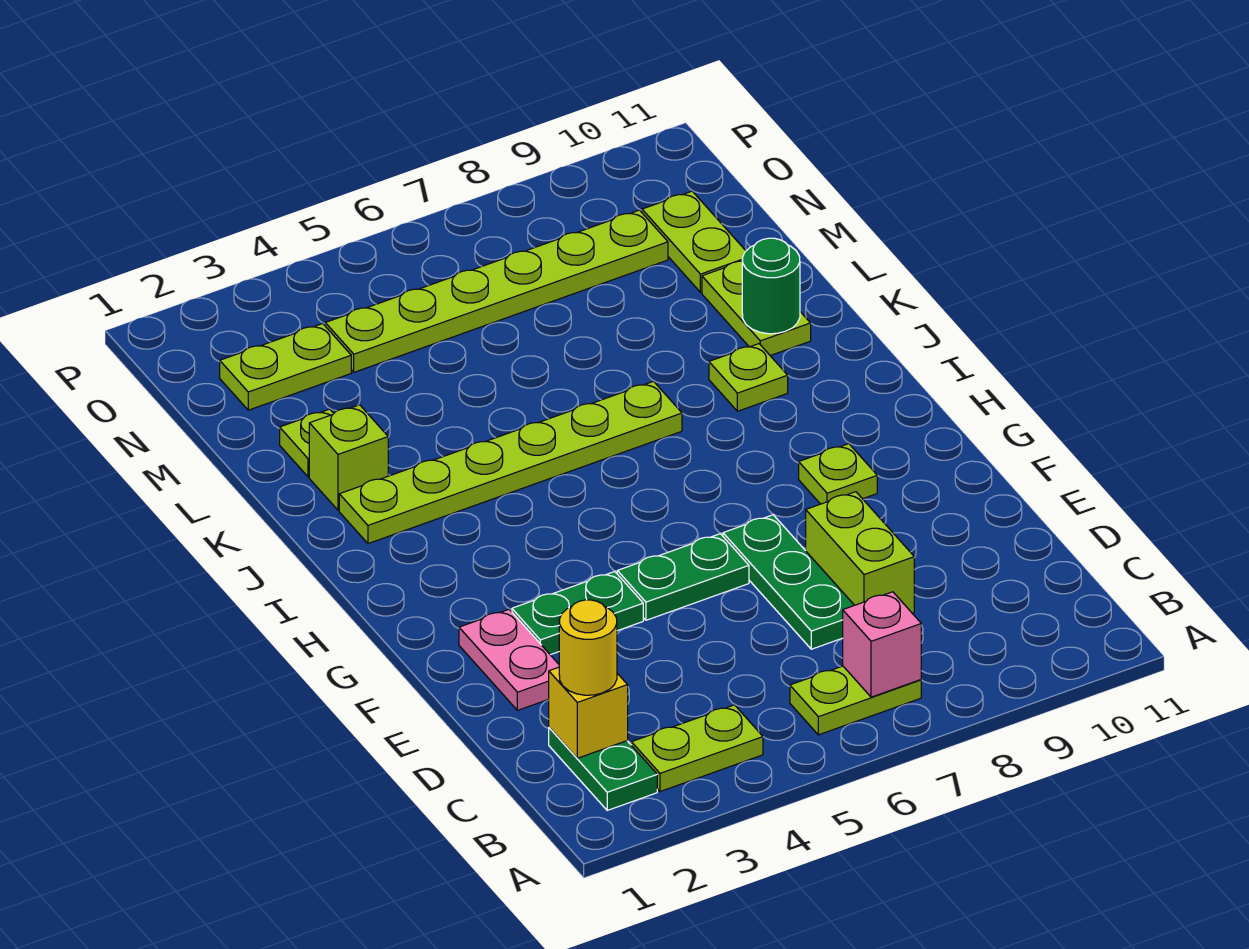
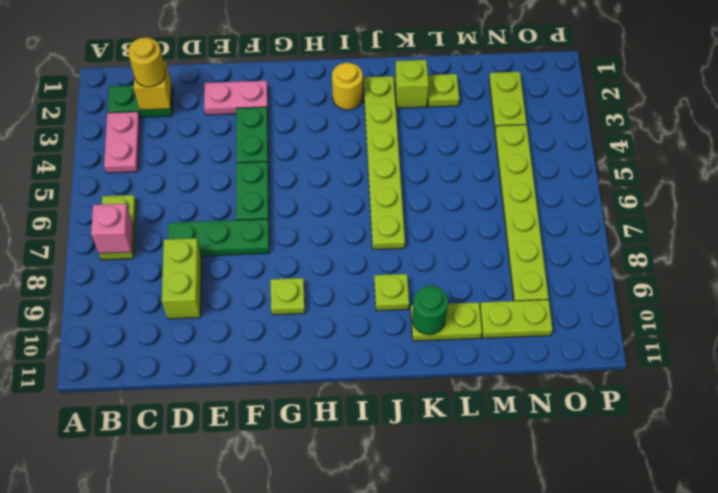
lime plate B3:B4 level 1 -> pink plate B3:B4 level 1
lime brick D8:E8 level 1 -> lime brick D8:D9 level 1
none -> yellow round brick I2 level 1

